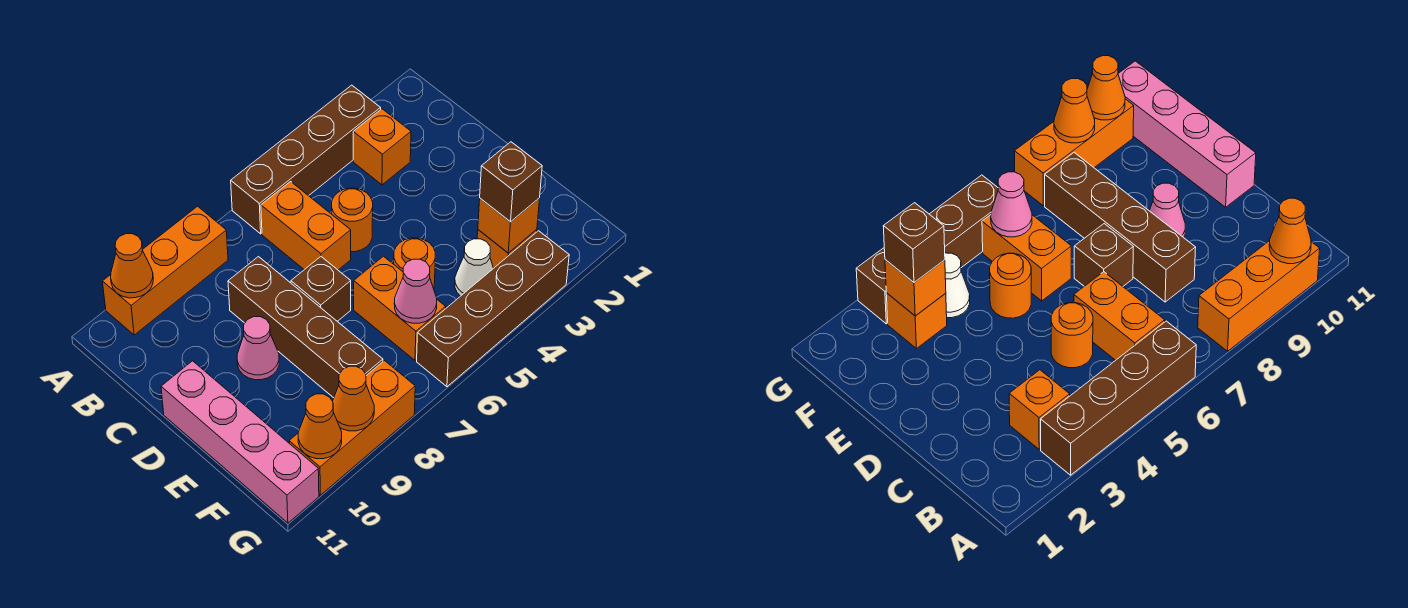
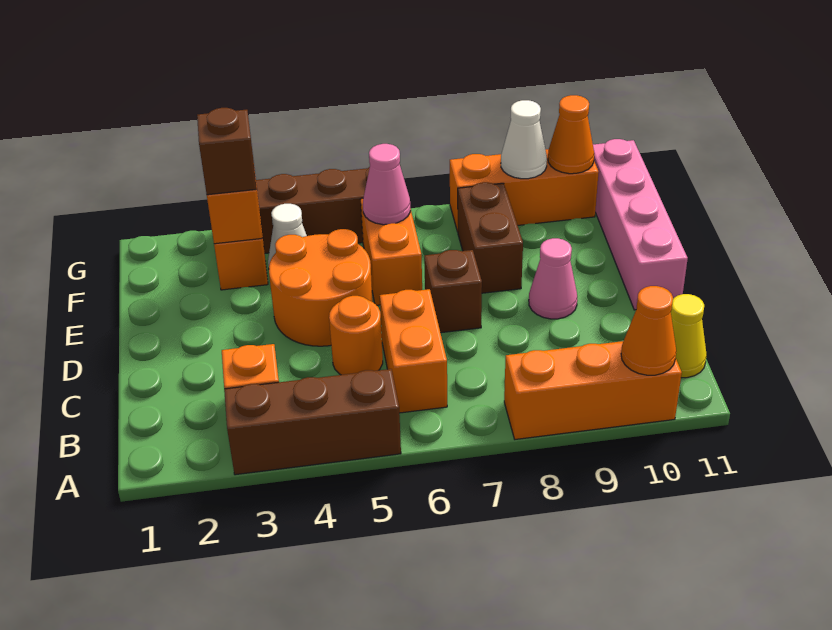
brown brick A3:A6 level 1 -> brown brick A3:A5 level 1
none -> yellow cone B11 level 1
brown brick C8:F8 level 1 -> brown brick E8:F8 level 1
orange round brick E5 level 1 -> orange round brick D4:E5 level 1
orange cone G9 level 2 -> white cone G9 level 2

